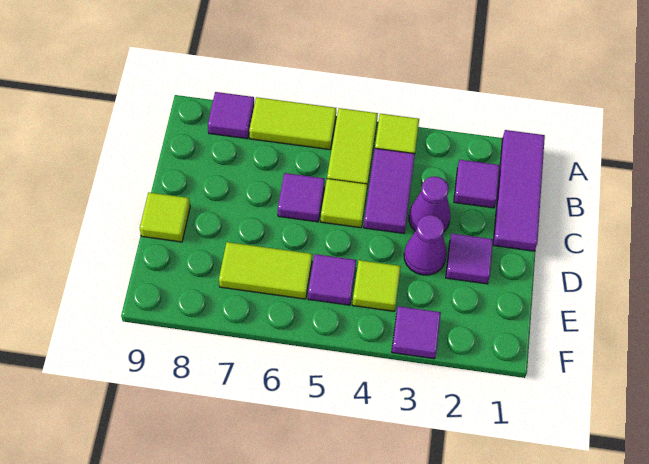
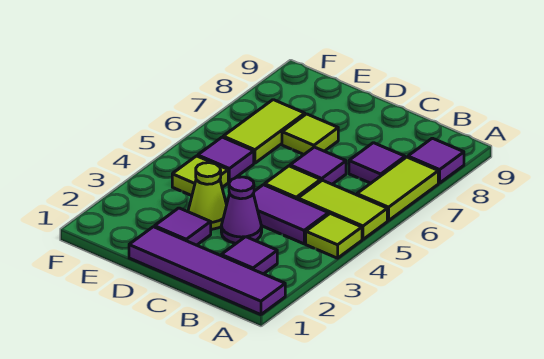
purple tile A1:C1 level 1 -> purple tile A1:D1 level 1
purple cone D3 level 1 -> lime cone D3 level 1
lime tile D9 level 1 -> lime tile D7 level 1
purple tile F3 level 1 -> purple tile B7 level 1

